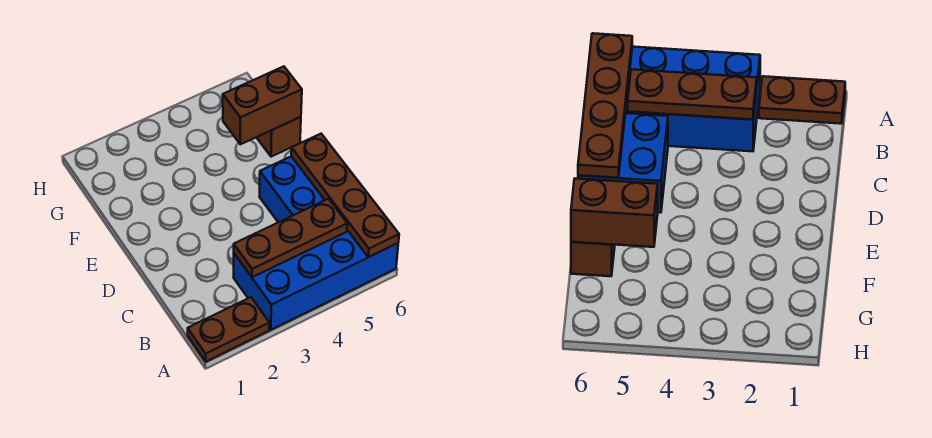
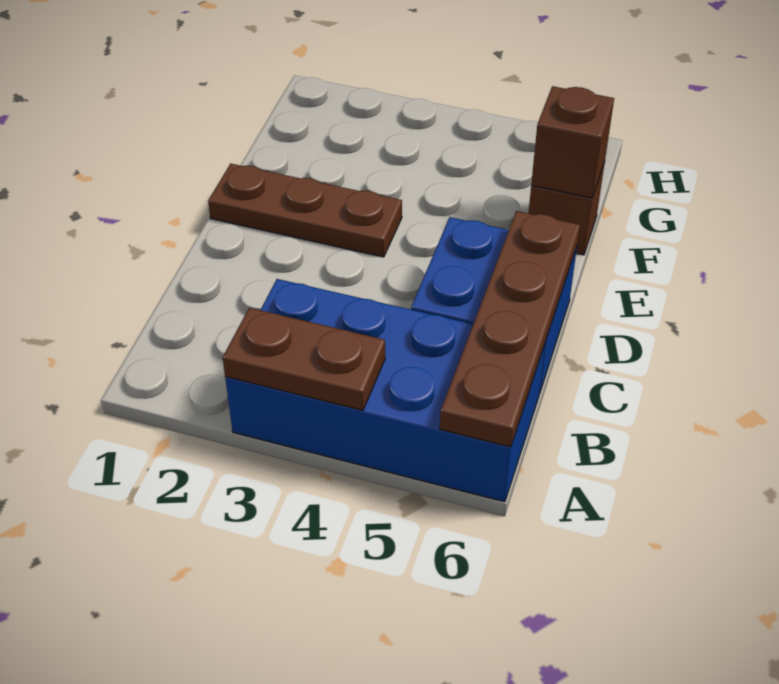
brown plate A1:A2 level 1 -> brown plate A3:A4 level 2
brown plate B3:B5 level 2 -> brown plate E1:E3 level 1
brown brick F5:F6 level 2 -> brown brick F6 level 2

